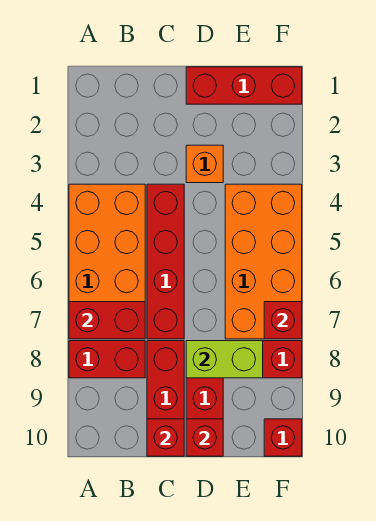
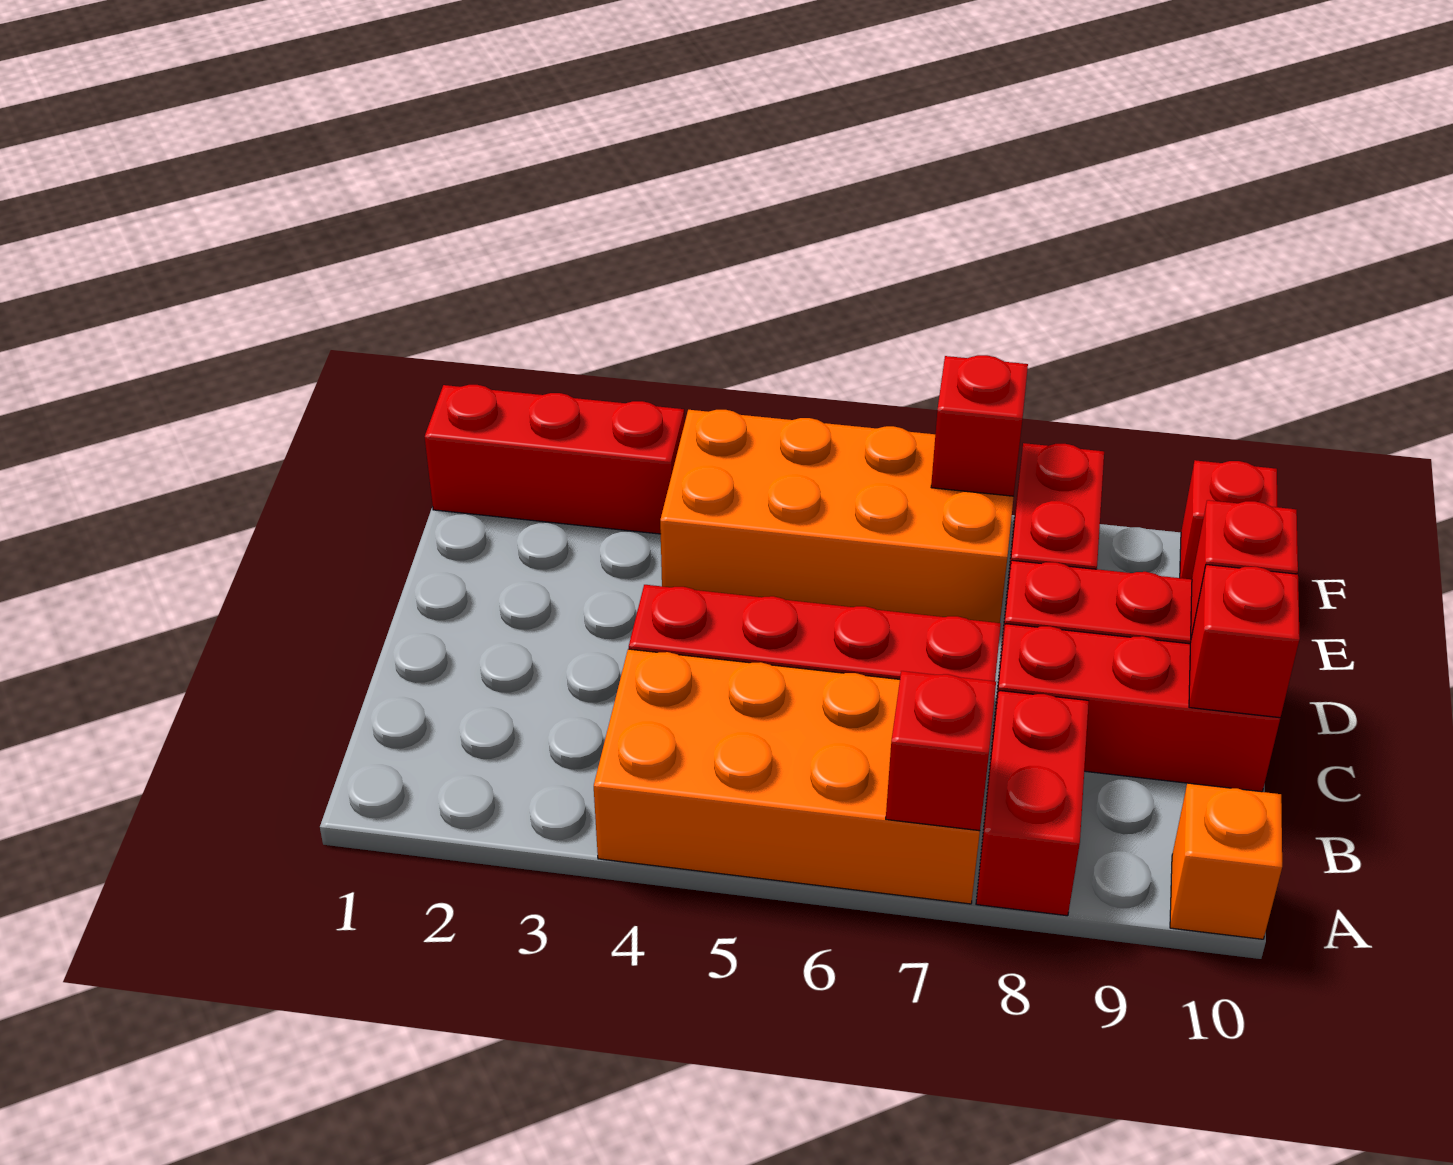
red brick A7:B7 level 2 -> red brick A7 level 2
red brick D1:F1 level 1 -> red brick F1:F3 level 1
orange brick D3 level 1 -> orange brick A10 level 1
lime brick D8:E8 level 2 -> none

